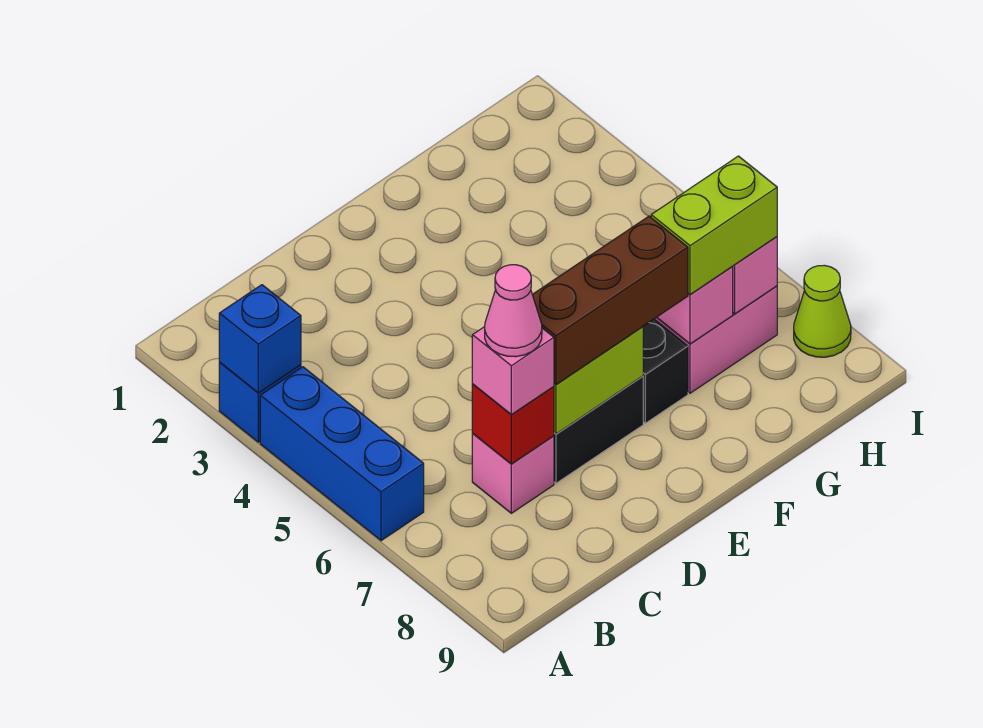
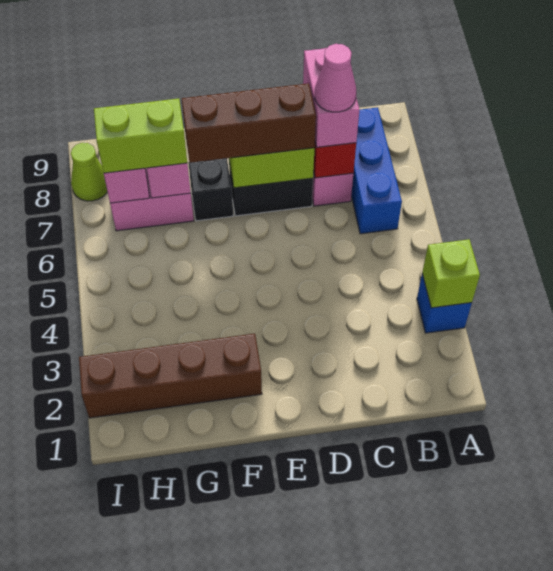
blue brick A3 level 2 -> lime brick A3 level 2
blue brick A4:A6 level 1 -> blue brick B6:B8 level 1
pink brick C7 level 3 -> pink brick C7:C8 level 3
none -> brown brick F2:I2 level 1

